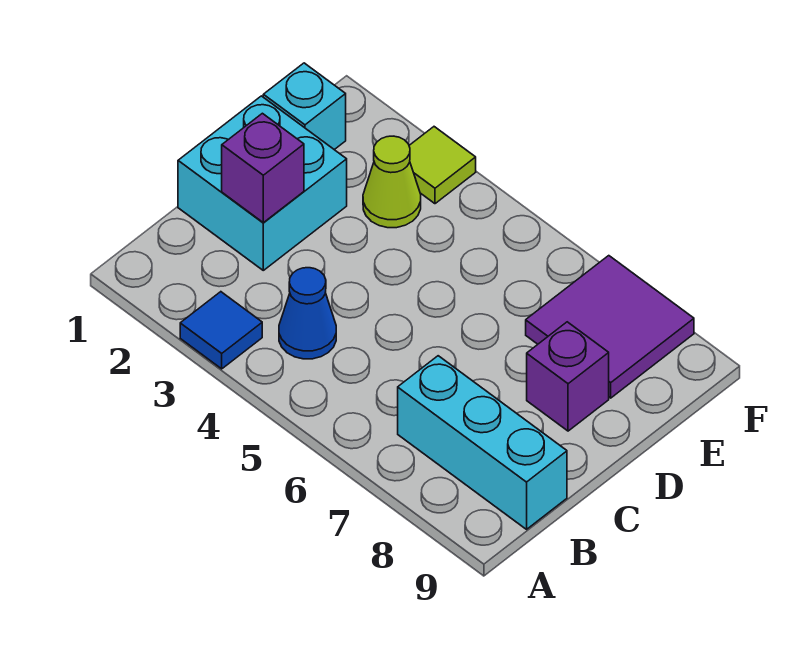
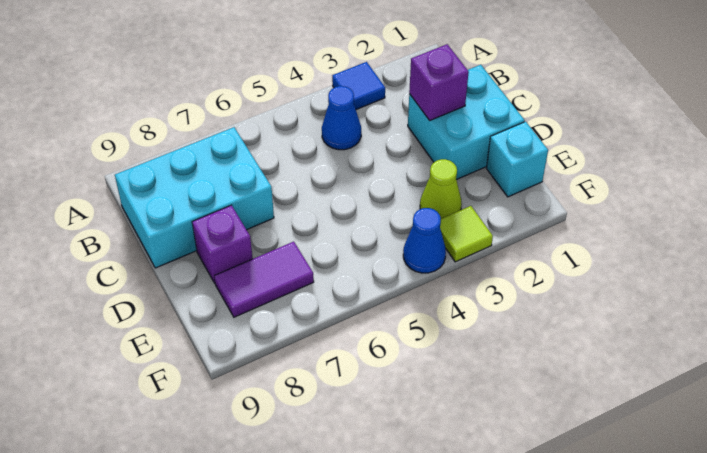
cyan brick B7:B9 level 1 -> cyan brick B7:C9 level 1
purple tile E7:F8 level 1 -> purple tile E7:E8 level 1
none -> blue cone F4 level 1

